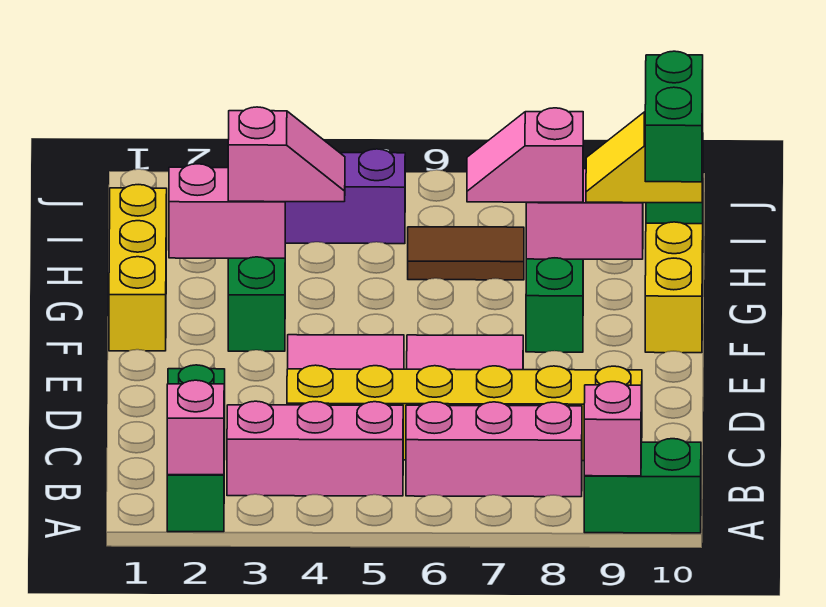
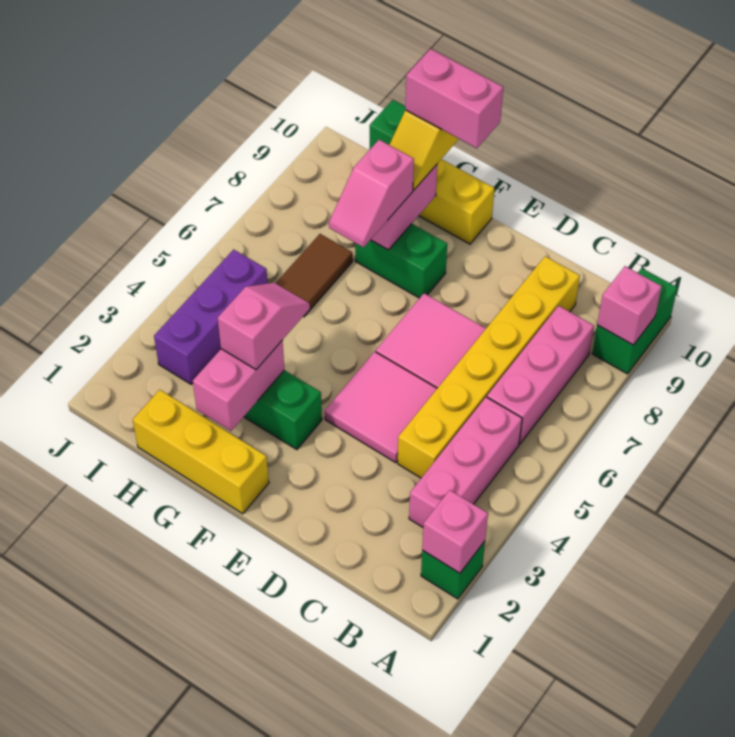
green brick A2:C2 level 1 -> green brick A2 level 1
green brick F10:G10 level 4 -> pink brick F10:G10 level 4

